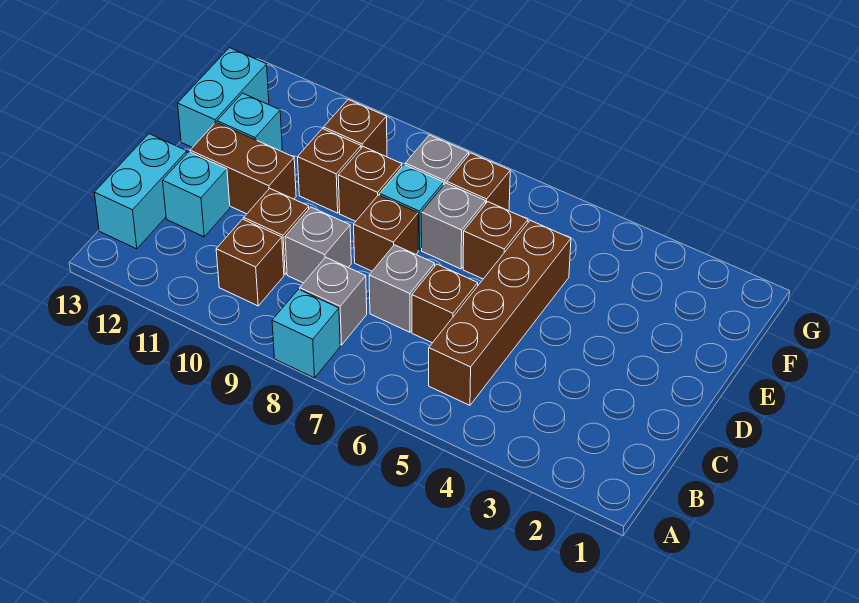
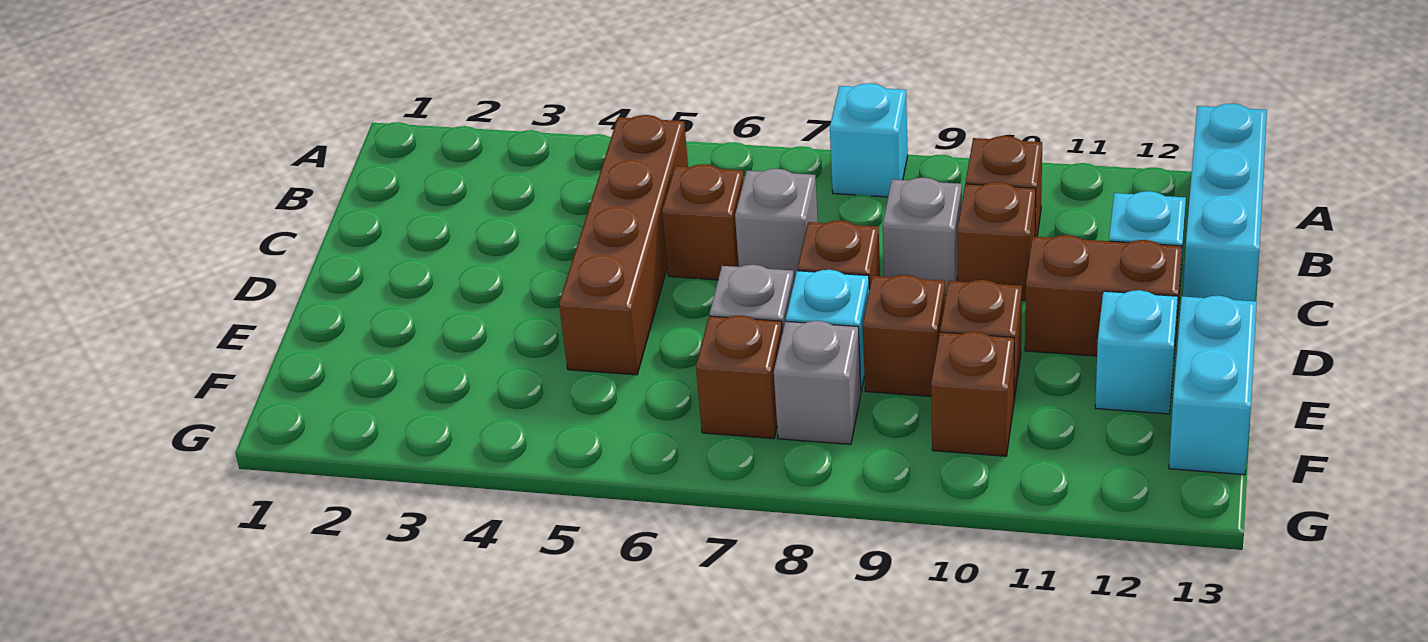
grey brick B8 level 1 -> none
cyan brick B13:C13 level 1 -> cyan brick A13:C13 level 1
brown brick E6 level 1 -> none

